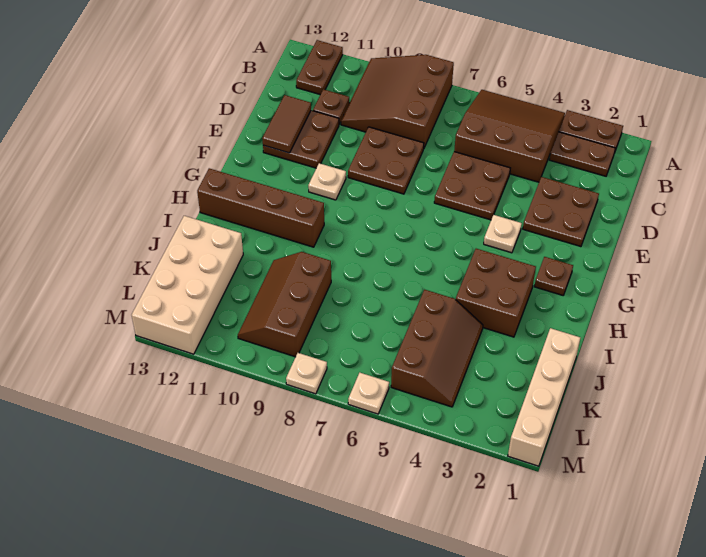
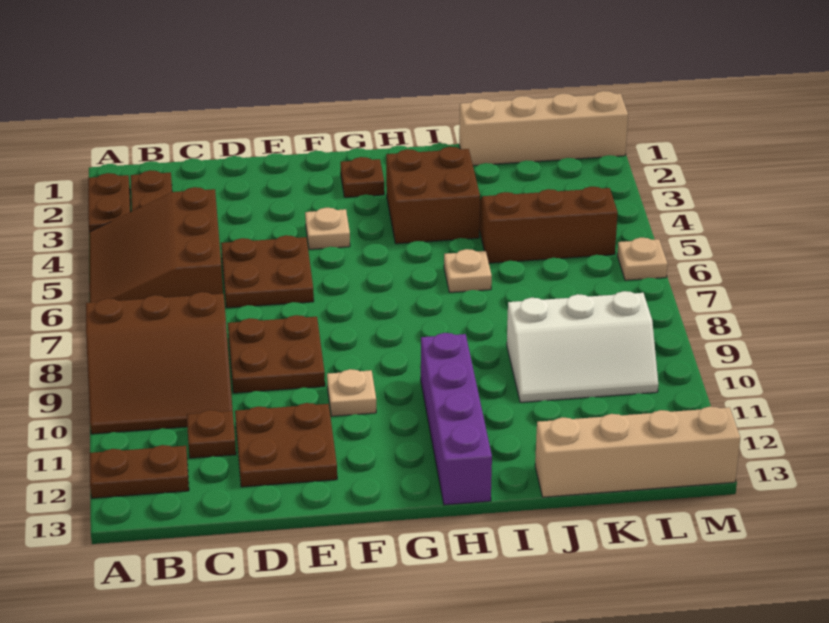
brown plate D2:E3 level 1 -> none
brown tile D12:E12 level 2 -> none
brown brick H10:H13 level 1 -> purple brick H10:H13 level 1
brown slope J9:L10 level 1 top 9 -> white slope J9:L10 level 1 top 9
tan brick J12:M13 level 1 -> tan brick J13:M13 level 1
tan plate M8 level 1 -> tan plate I6 level 1

